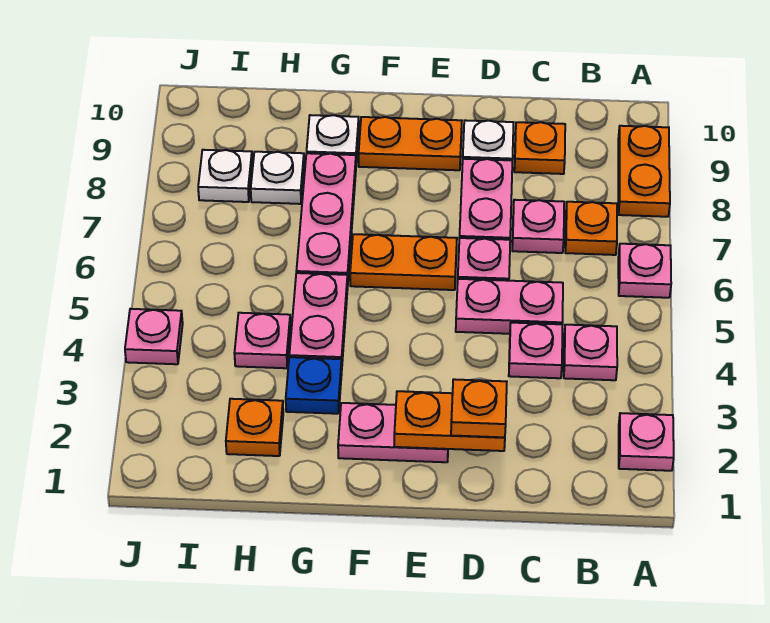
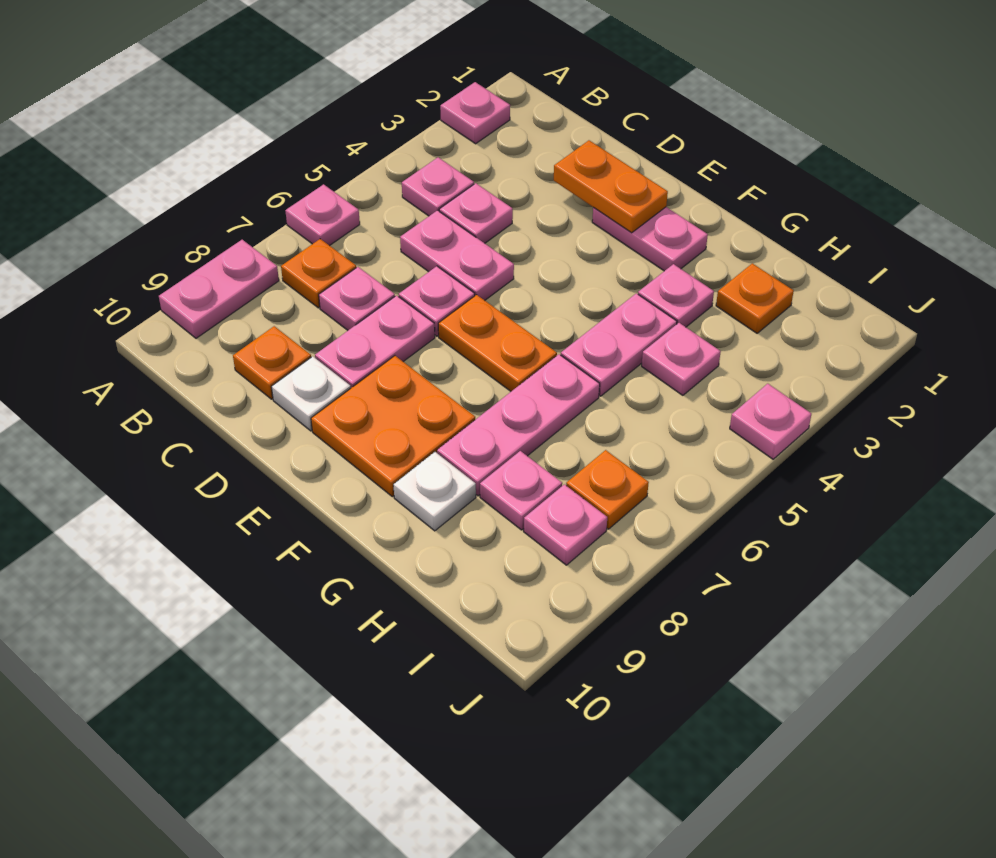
orange plate A8:A9 level 1 -> pink plate A8:A9 level 1
orange plate D2 level 3 -> orange plate I7 level 1
orange plate E9:F9 level 1 -> orange plate E8:F9 level 1
blue plate G3 level 1 -> pink plate G3 level 1
white plate H8 level 1 -> pink plate H8 level 1
white plate I8 level 1 -> pink plate I8 level 1

